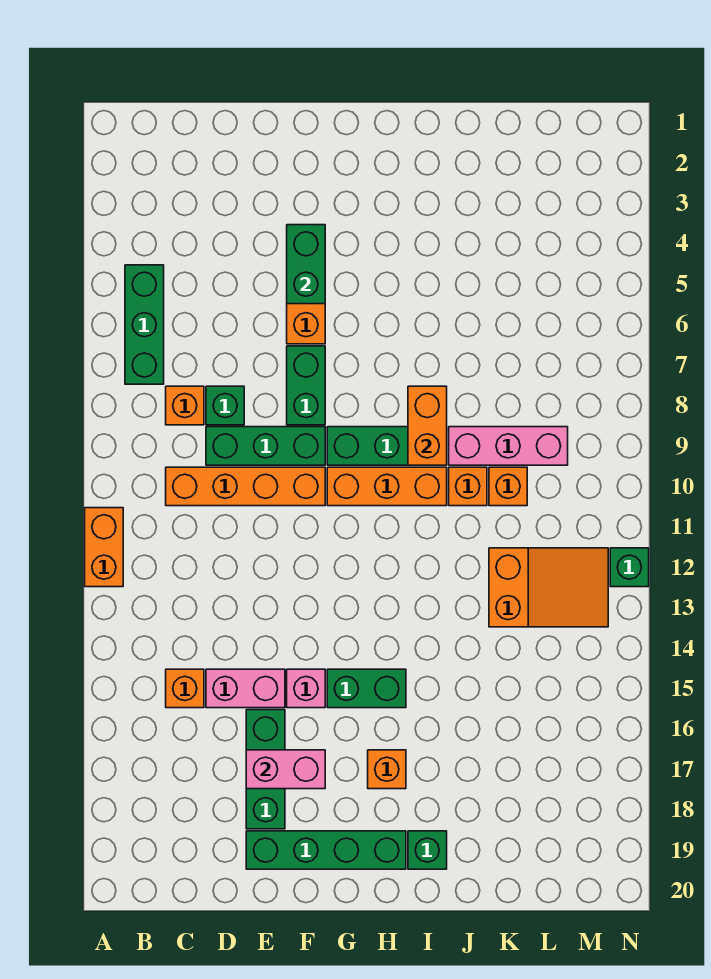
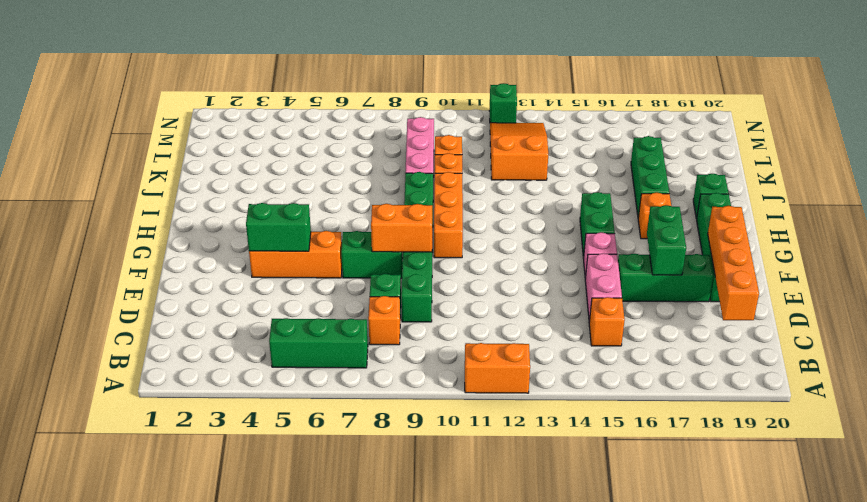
orange brick C10:F10 level 1 -> orange brick C19:F19 level 2
pink brick E17:F17 level 2 -> green brick E17:F17 level 2
orange brick I8:I9 level 2 -> orange brick F8:F9 level 2
none -> green brick I17:K17 level 1

